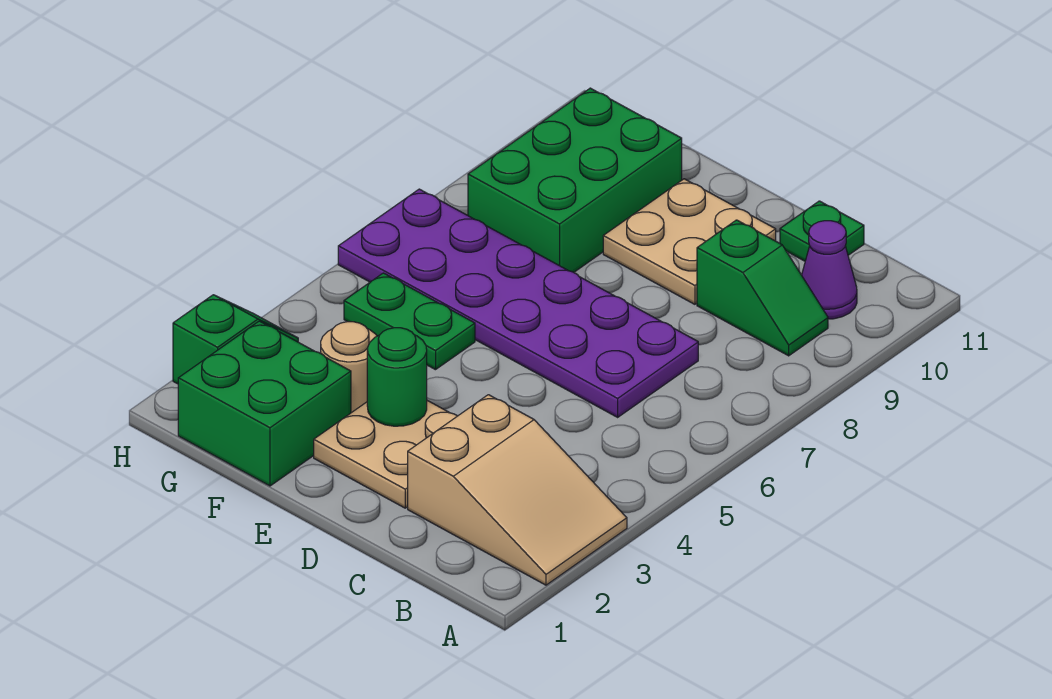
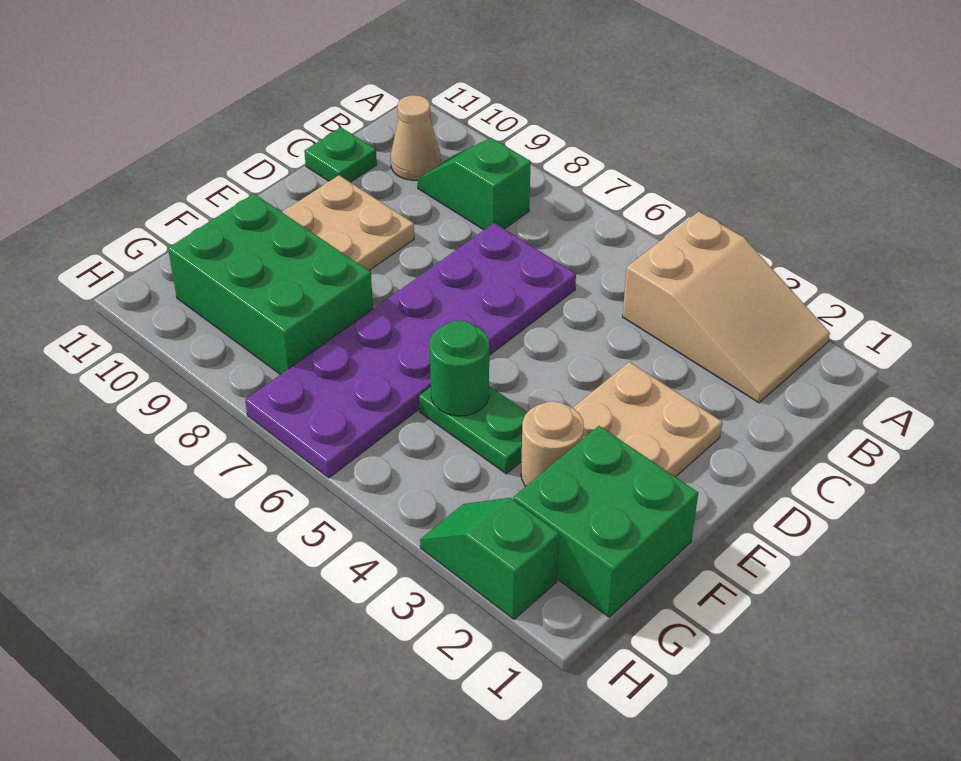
tan slope A2:C3 level 1 top C -> tan slope A2:B4 level 1 top 4
green slope B9:C9 level 1 top C -> green slope B8:B9 level 1 top 8
purple cone B10 level 1 -> tan cone B10 level 1
green round brick E3 level 2 -> green round brick F5 level 2
green plate F5:G5 level 1 -> green plate F4:F5 level 1

